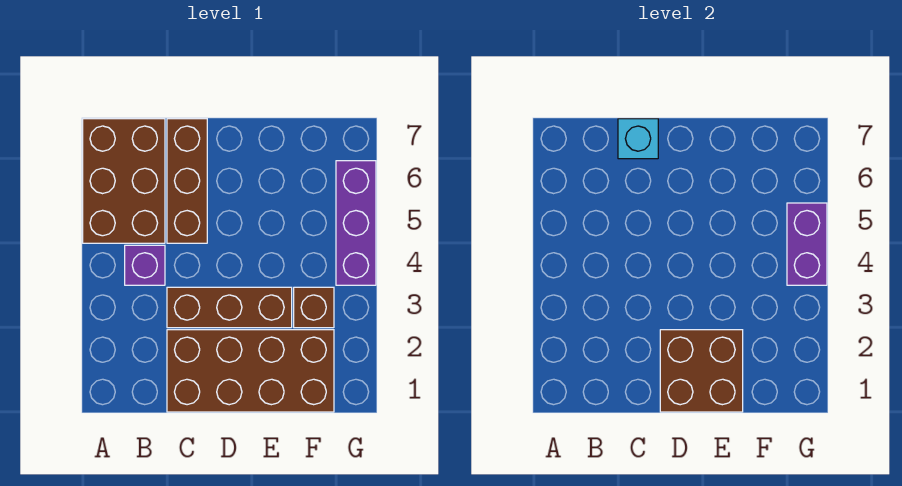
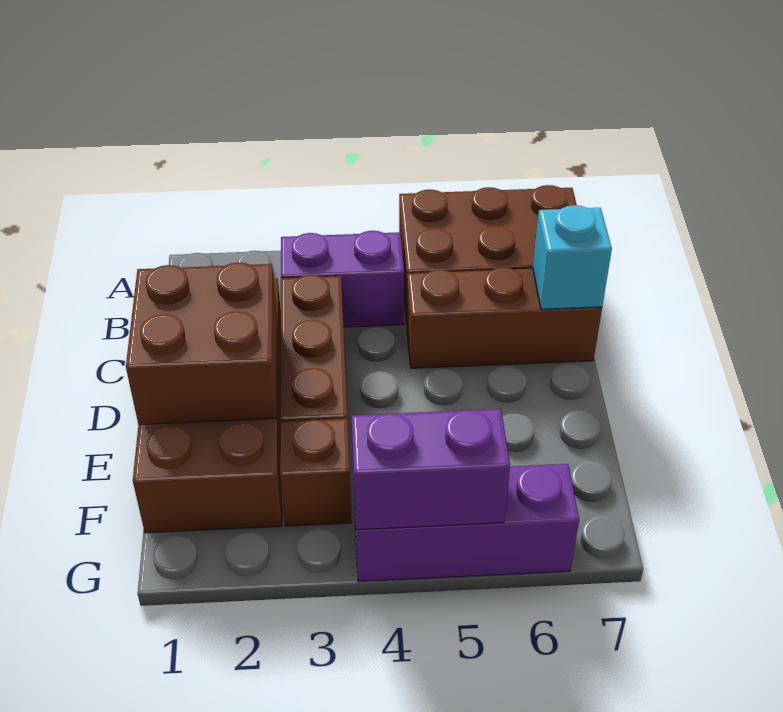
purple brick B4 level 1 -> purple brick B3:B4 level 1

